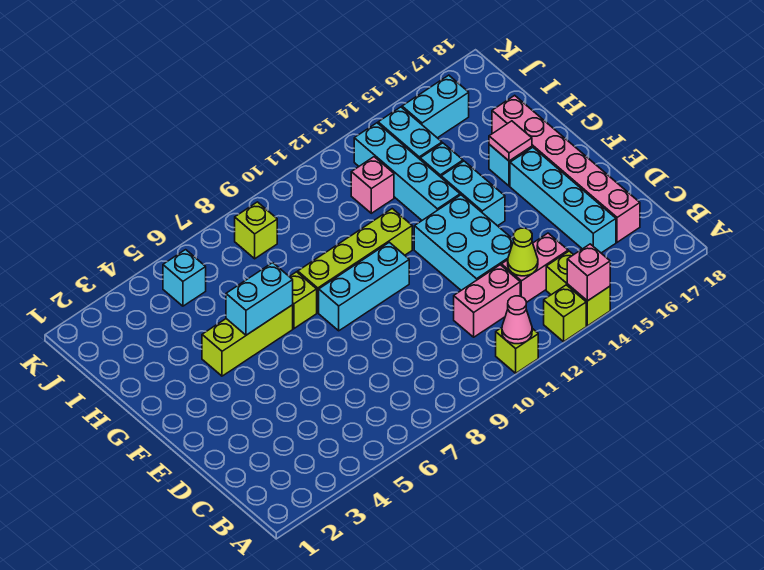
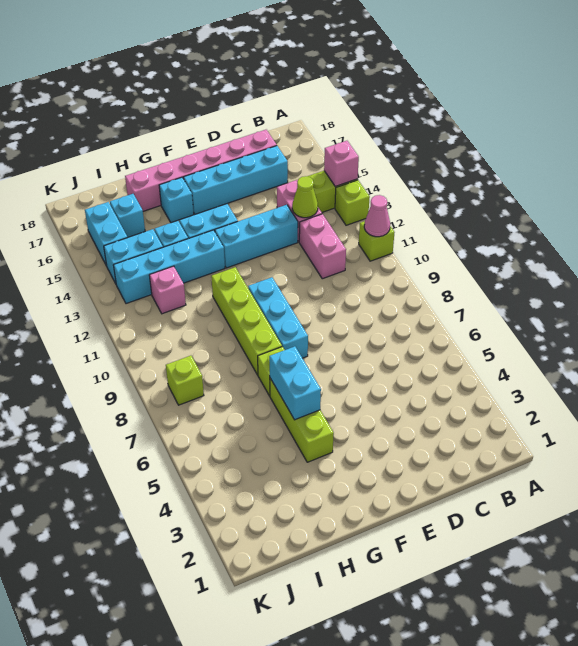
cyan brick D12:F13 level 1 -> cyan brick D13:F13 level 1
pink tile G16 level 2 -> none
cyan brick J5 level 1 -> cyan brick I16 level 1

